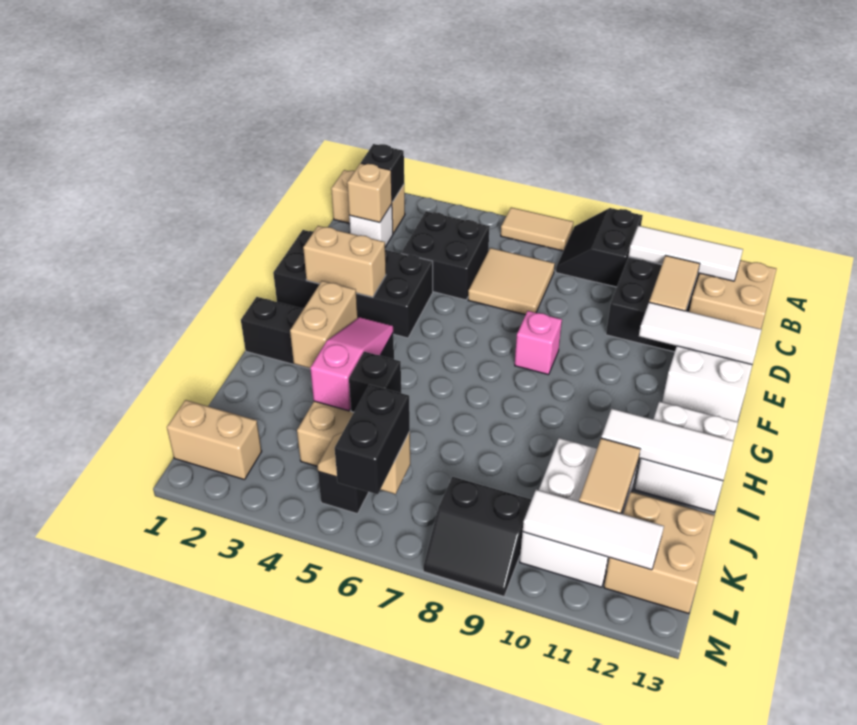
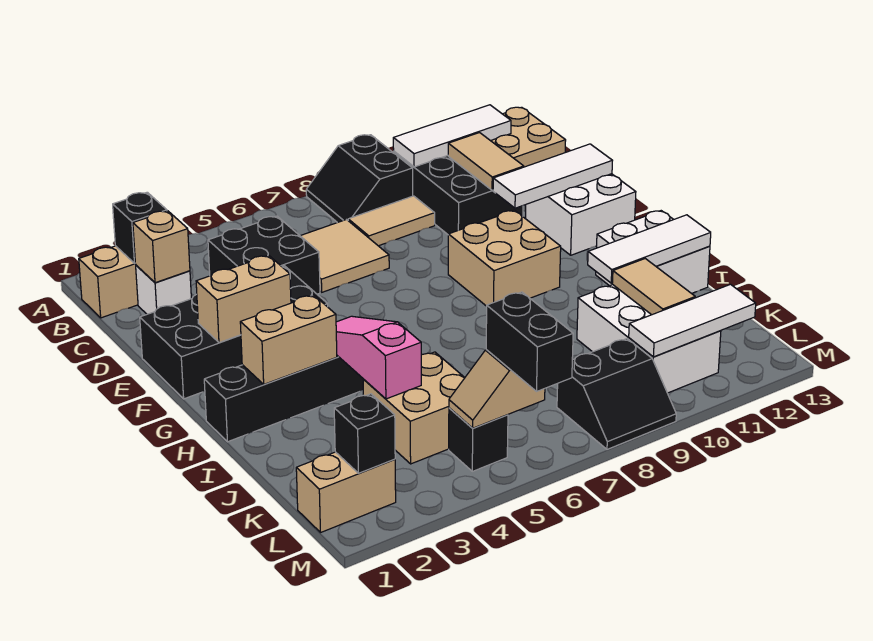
tan tile A6:A7 level 1 -> tan tile C8:C9 level 1
pink brick F8 level 1 -> none
tan brick H3:I3 level 2 -> tan brick H2:H3 level 2
black brick J5 level 2 -> black brick L2 level 2
tan brick K12:L13 level 1 -> tan brick F9:G10 level 1

